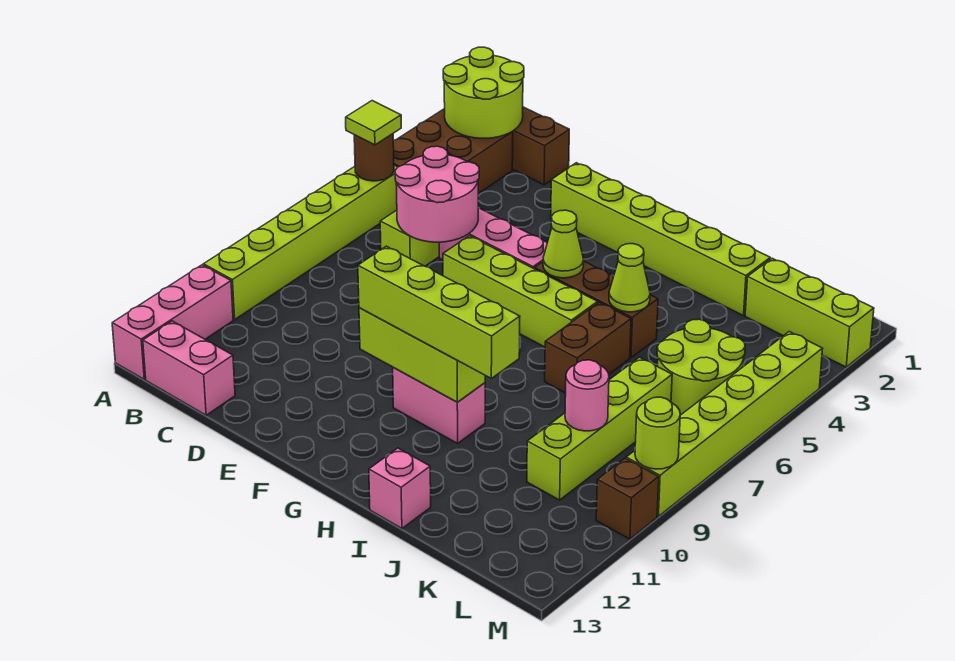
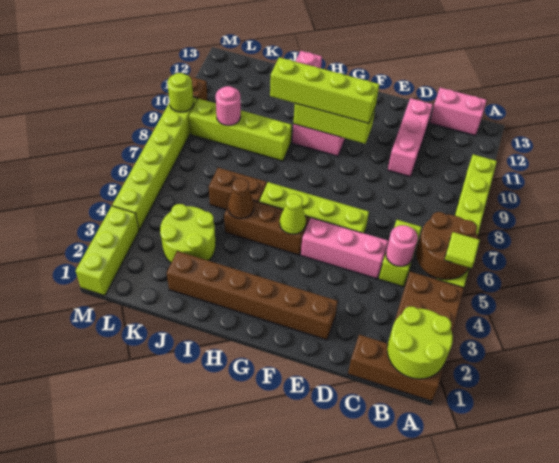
brown round brick A5 level 2 -> brown round brick A5:B6 level 2
pink brick A11:A13 level 1 -> pink brick D10:D12 level 1
pink round brick C5:D6 level 2 -> pink round brick C5 level 2
lime brick E2:J2 level 1 -> brown brick E2:J2 level 1
lime cone I5 level 2 -> brown cone I5 level 2
brown brick I6:I7 level 1 -> brown brick I6:J6 level 1
lime brick K2:M2 level 1 -> lime brick M1:M3 level 1
lime round brick K5:L6 level 1 -> lime round brick J3:K4 level 1
lime brick K7:K10 level 1 -> lime brick I9:L9 level 1

